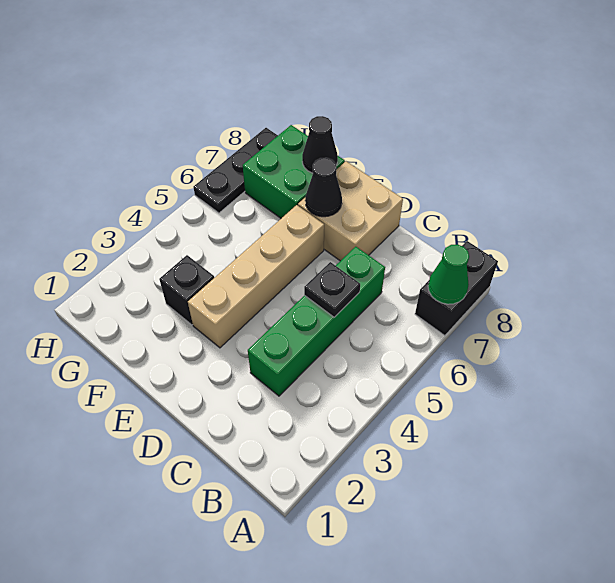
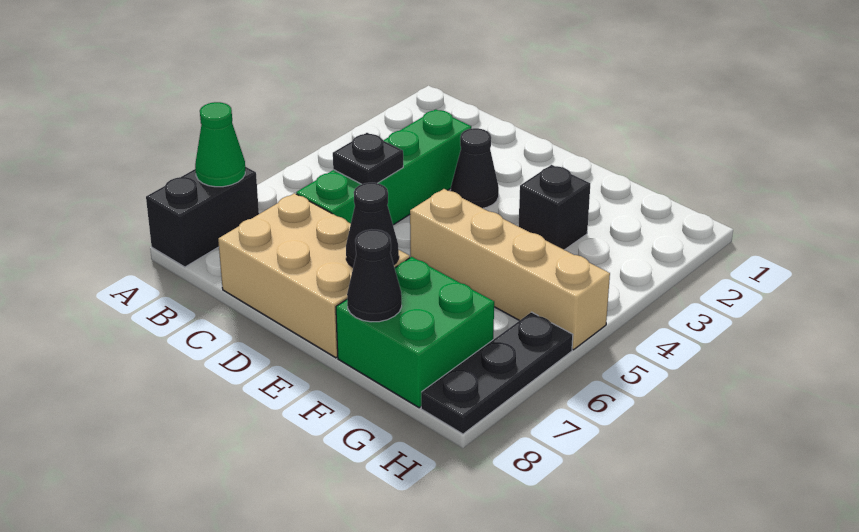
none -> black cone D3 level 1
tan brick D7:E8 level 1 -> tan brick C7:E8 level 1
tan brick E3:E6 level 1 -> tan brick E5:H5 level 1

